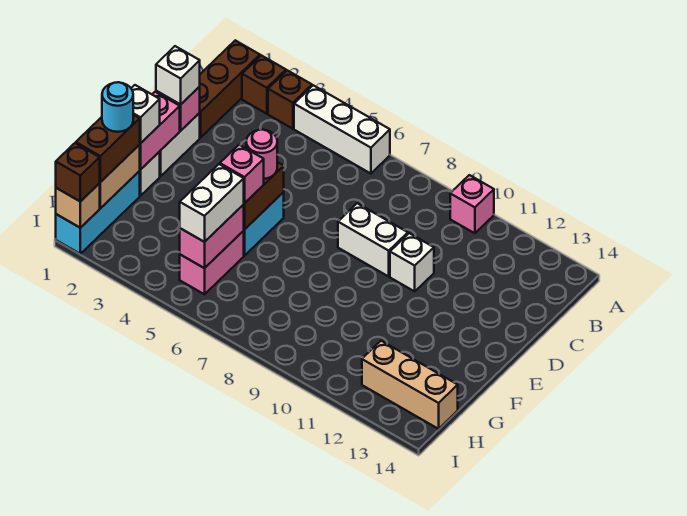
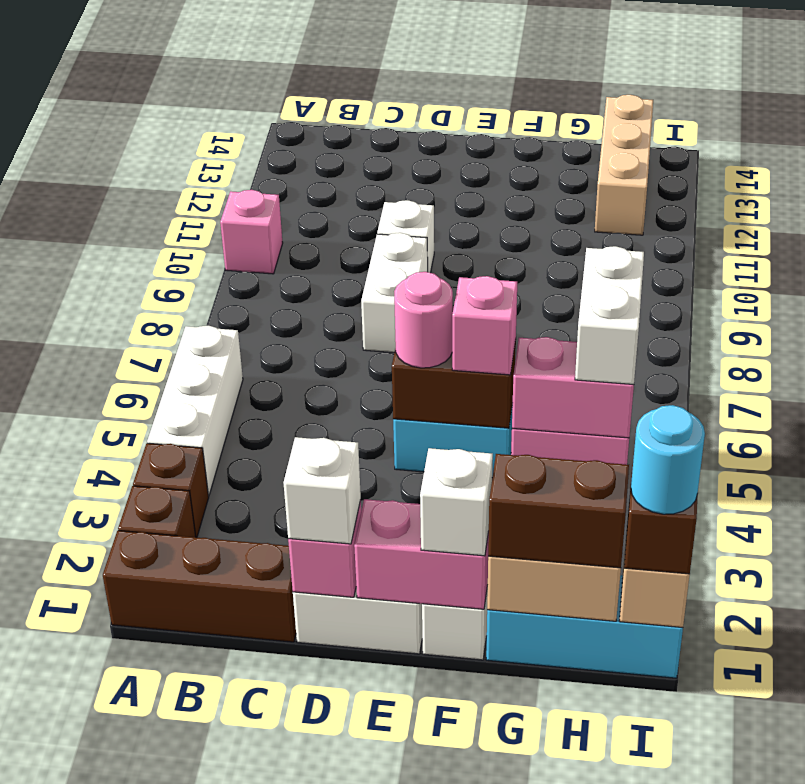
cyan round brick G1 level 4 -> cyan round brick I1 level 4
white brick G5:H5 level 3 -> white brick H5:H6 level 3

